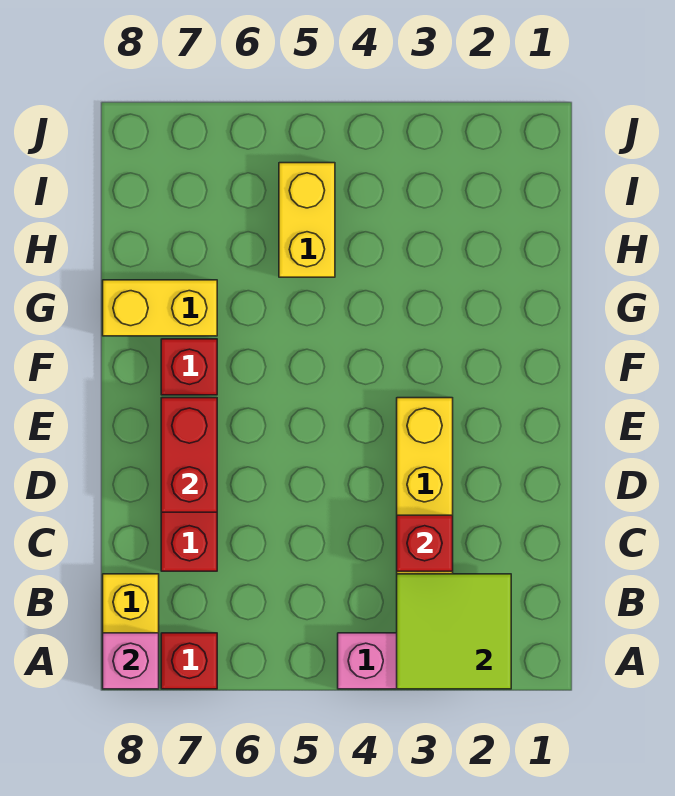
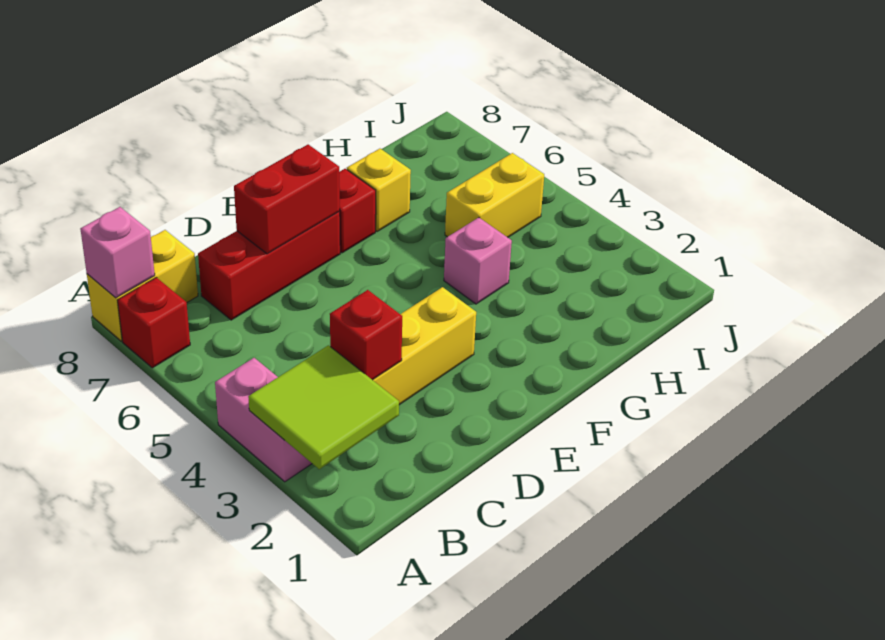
none -> pink brick G4 level 1
yellow brick G7:G8 level 1 -> yellow brick G7 level 1

